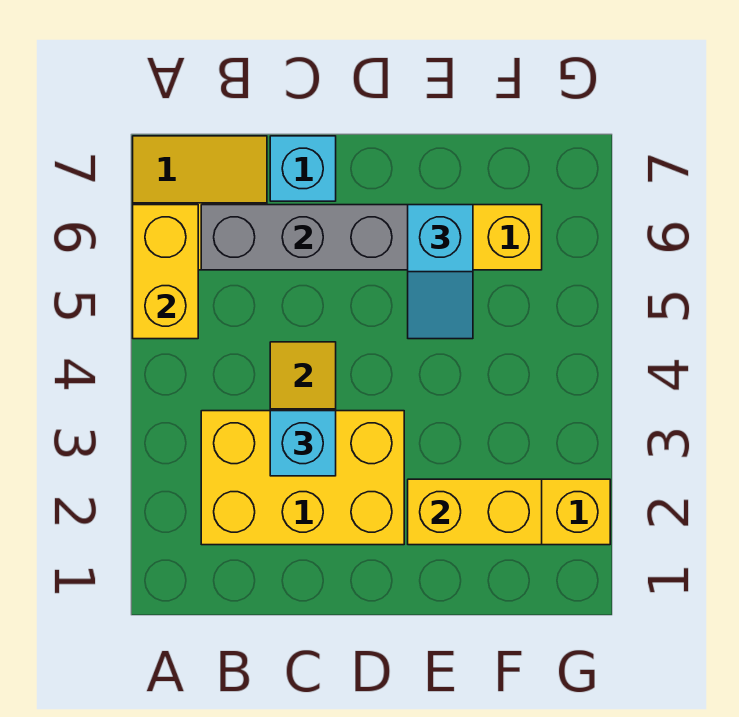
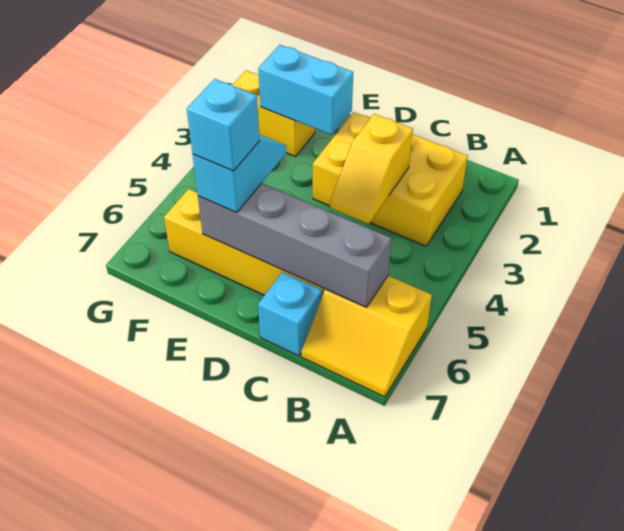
yellow brick A5:A6 level 2 -> none
cyan brick C3 level 3 -> cyan brick E6 level 4
yellow brick E2:F2 level 2 -> cyan brick E2:F2 level 2

